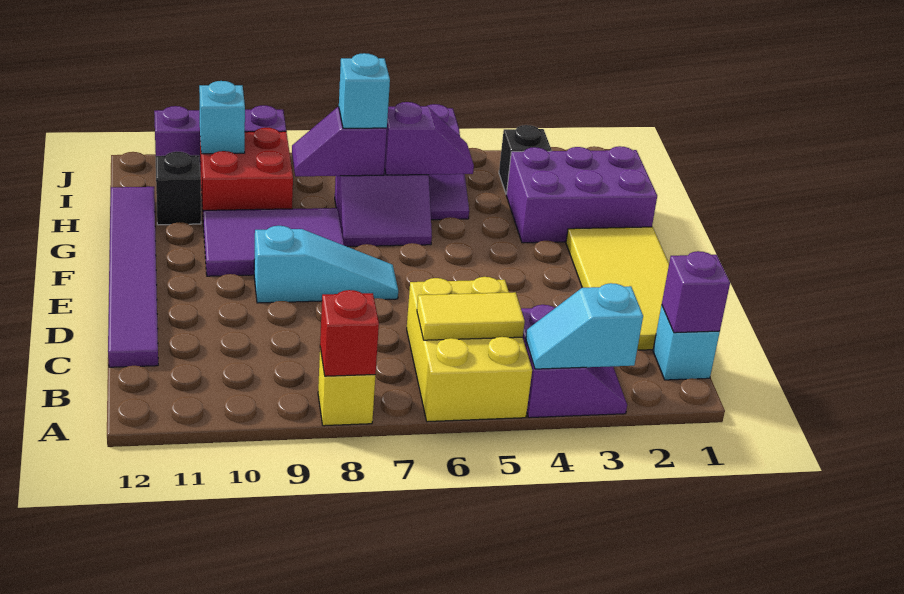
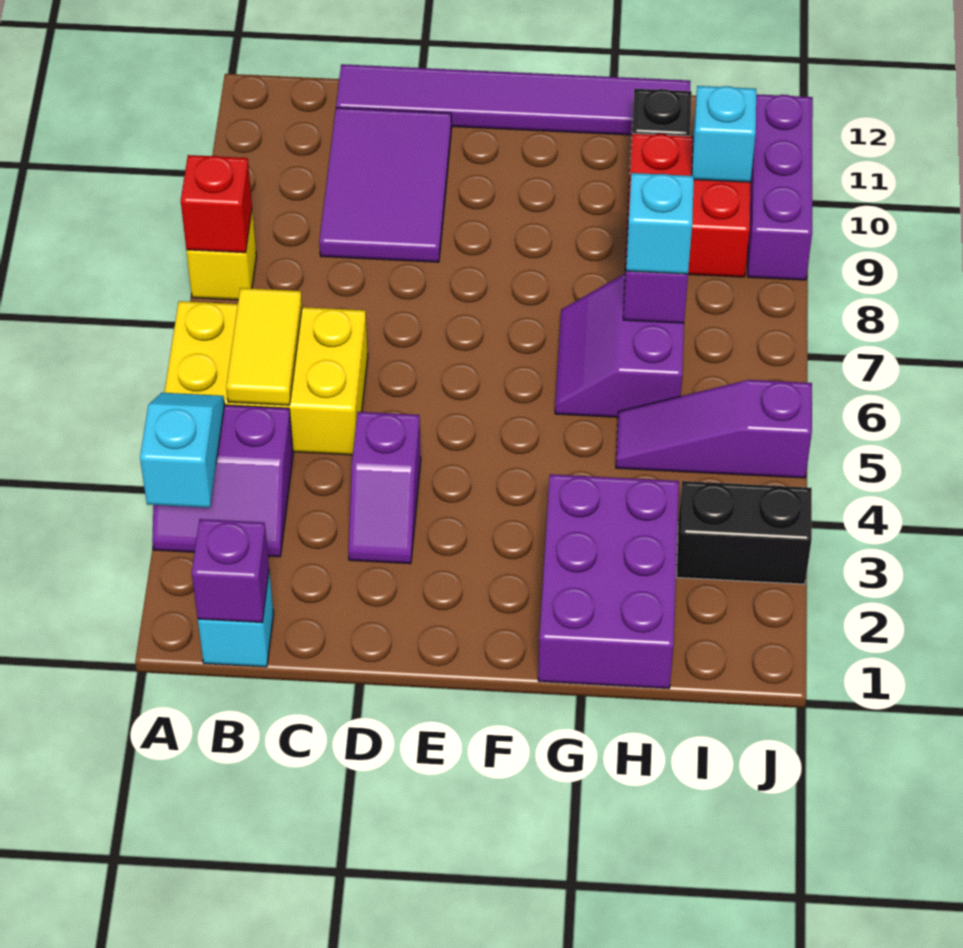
yellow tile C1:F2 level 1 -> none
cyan slope E7:E9 level 1 top 9 -> none
purple tile F8:G10 level 1 -> purple tile C9:D11 level 1
purple slope H5:H6 level 2 top 6 -> purple slope D3:D4 level 1 top 4
black brick I3 level 1 -> black brick I3:J3 level 1

